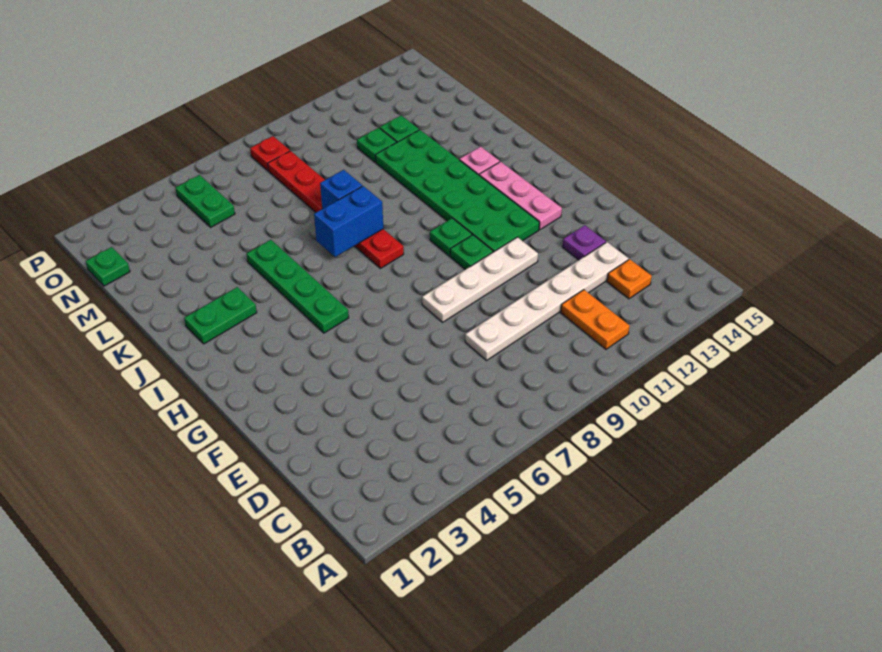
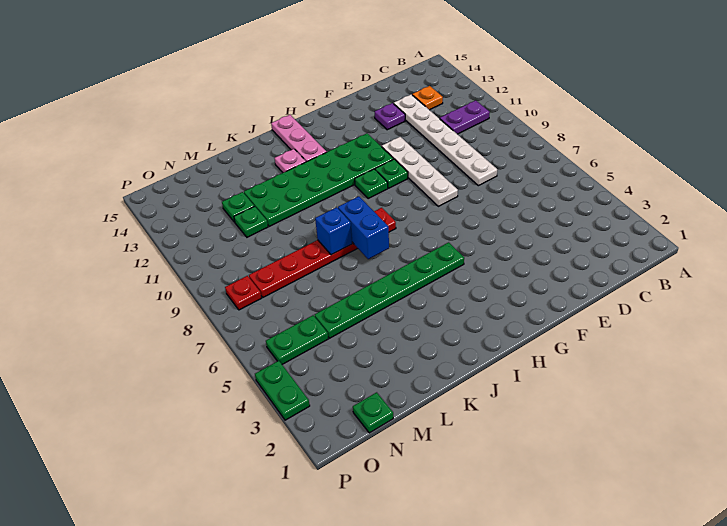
orange plate B11:C11 level 1 -> purple plate B11:C11 level 1
pink plate G13:I13 level 1 -> pink plate I13:I15 level 1
green plate H5:K5 level 1 -> green plate H5:M5 level 1
green plate J2:J3 level 1 -> green plate P3:P4 level 1

